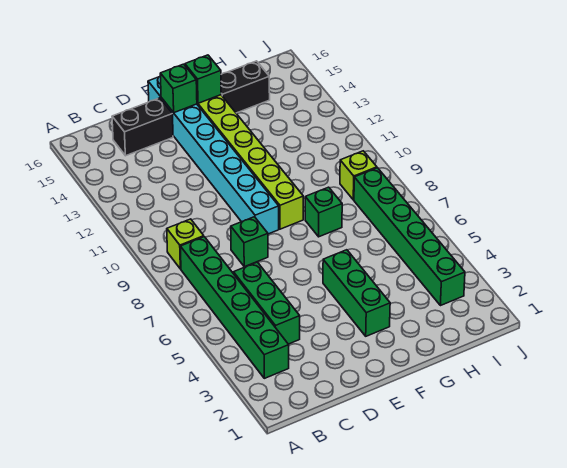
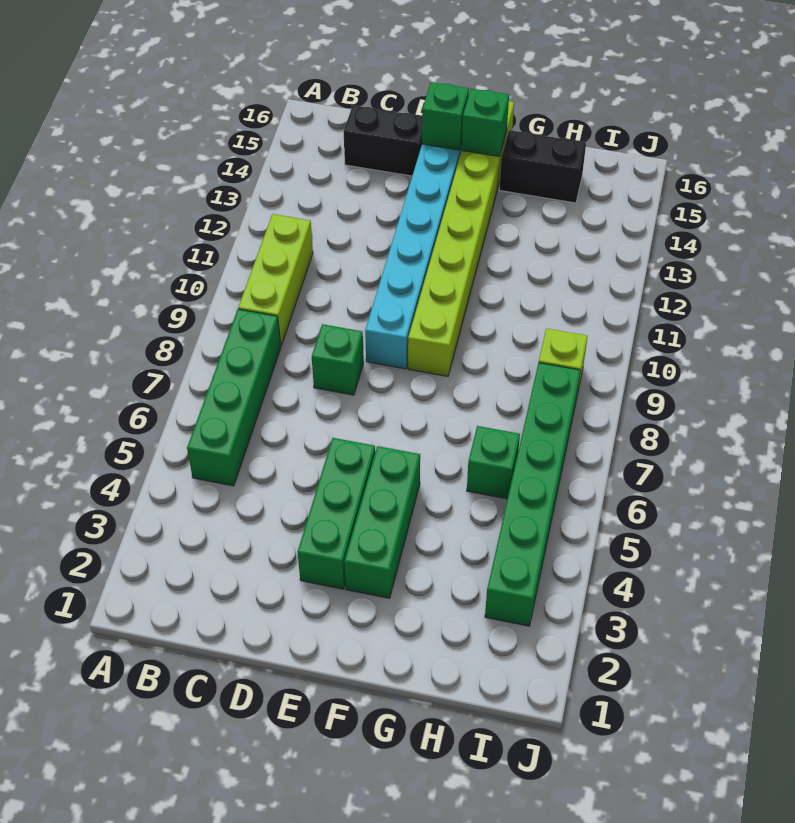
green brick B3:B8 level 1 -> green brick B5:B8 level 1
lime brick B9 level 1 -> lime brick B9:B11 level 1
green brick C4:C6 level 1 -> green brick E3:E5 level 1
green brick G8 level 1 -> green brick H6 level 1

